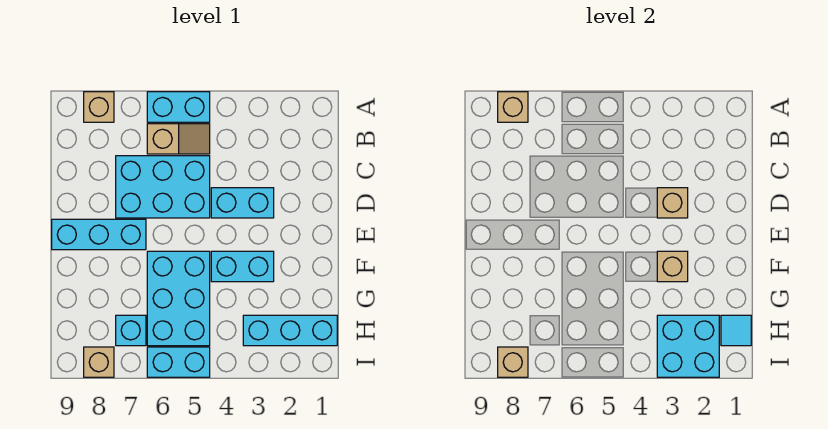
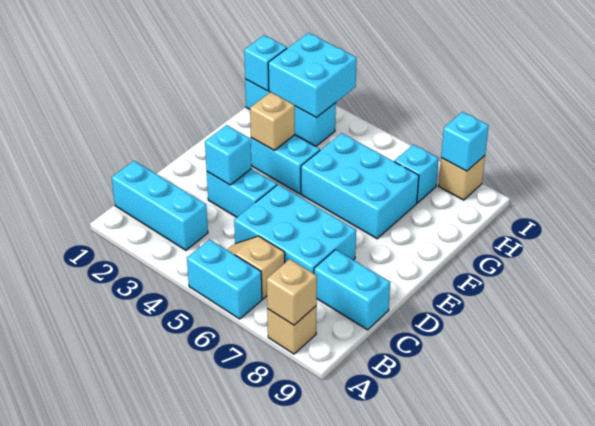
tan brick D3 level 2 -> cyan brick D3 level 2
cyan brick E7:E9 level 1 -> cyan brick B1:B3 level 1
cyan brick F5:H6 level 1 -> cyan brick F5:G7 level 1
cyan tile H1 level 2 -> cyan brick H1 level 2
cyan brick I5:I6 level 1 -> cyan brick C8:C9 level 1
tan brick I8 level 2 -> cyan brick I8 level 2

